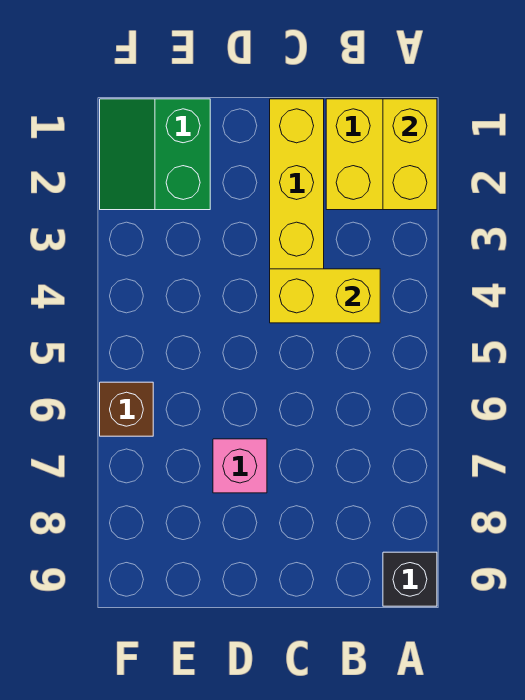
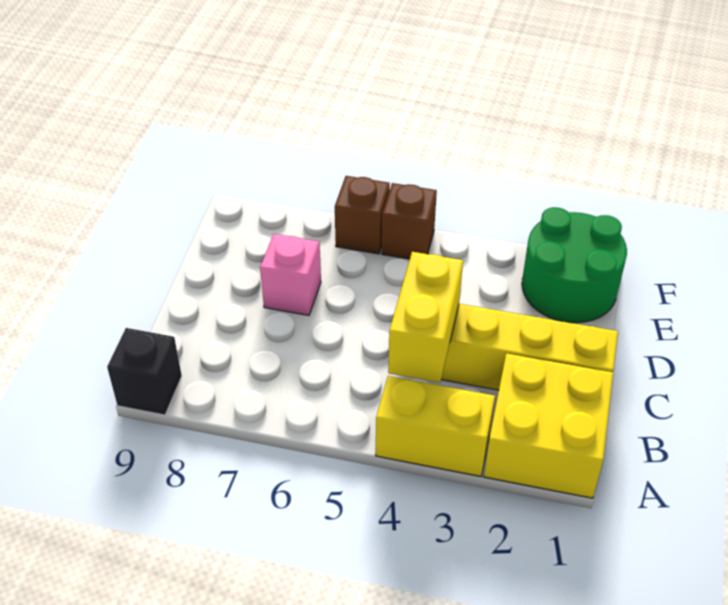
yellow brick A1:A2 level 2 -> yellow brick A3:A4 level 1
green slope E1:F2 level 1 top E -> green round brick E1:F2 level 1
none -> brown brick F5 level 1

